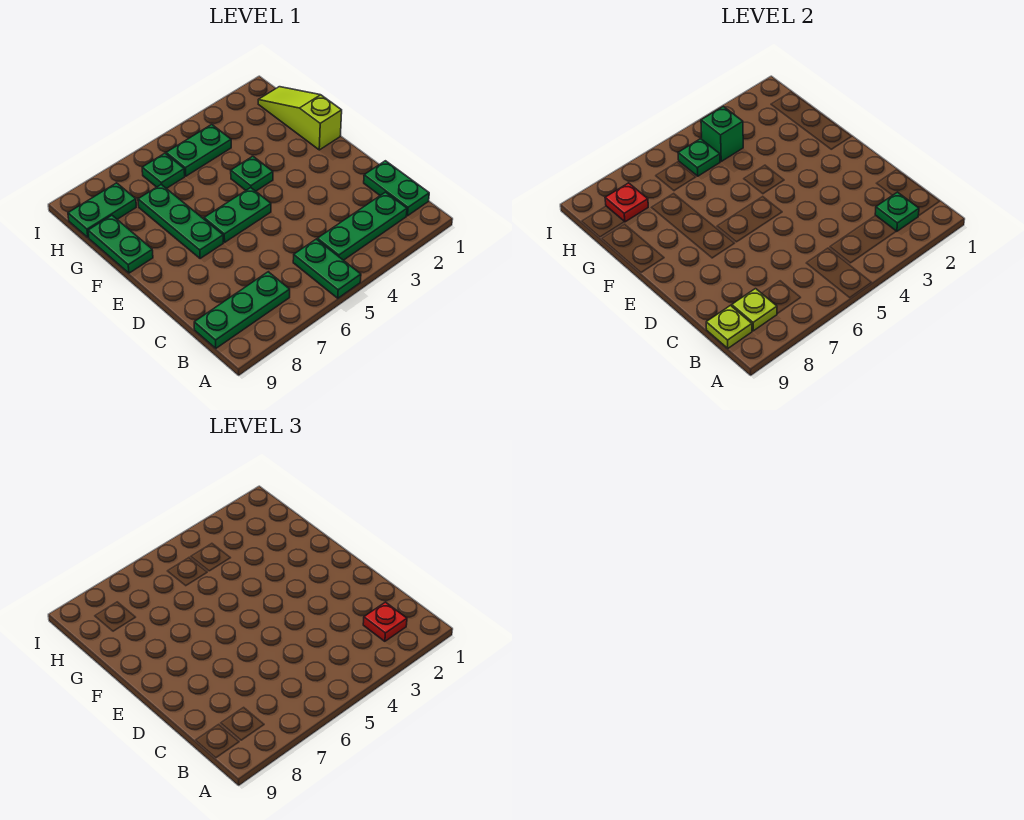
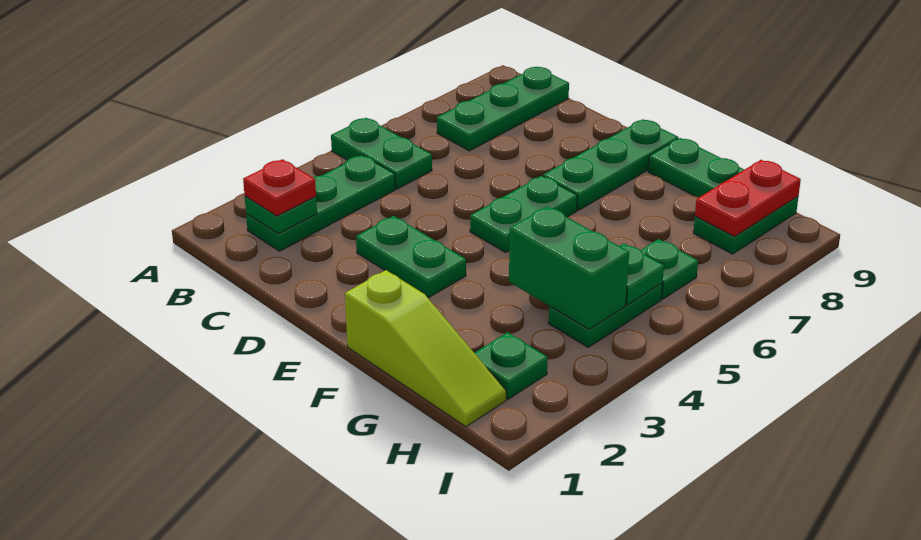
green plate B1:C1 level 1 -> green plate D3:E3 level 1
lime plate B8 level 2 -> none
lime plate B9 level 2 -> none
green plate E7:G7 level 1 -> green plate E7:E9 level 1
green plate F4 level 1 -> green plate H2 level 1
green brick H4 level 2 -> green brick G4:H4 level 2
red plate H8 level 2 -> red plate H8:H9 level 2

